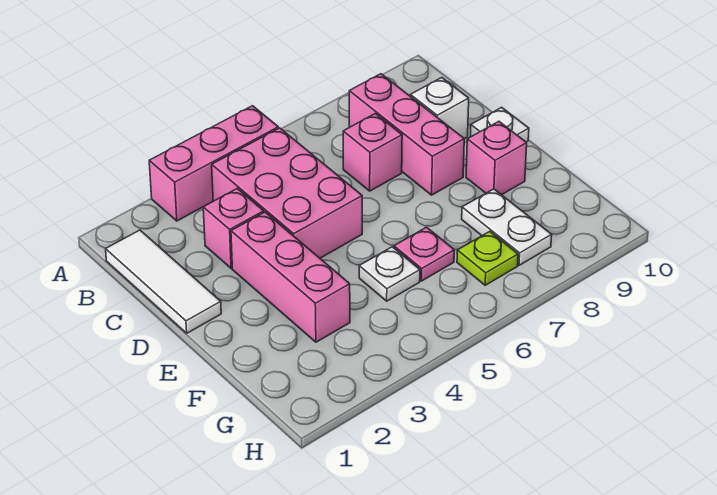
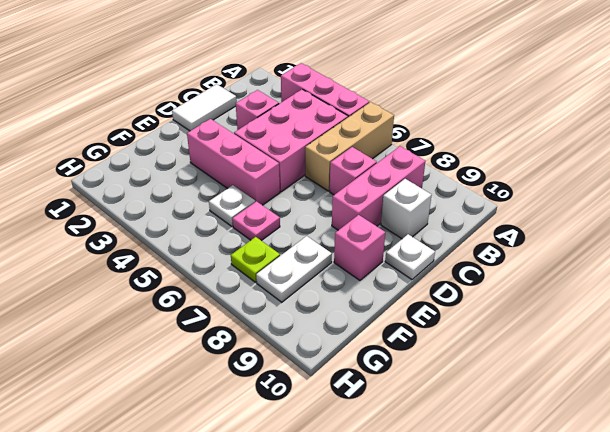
none -> tan brick A6:C6 level 1
white tile B1:D1 level 1 -> white tile C1:D1 level 1
pink brick D3:F3 level 1 -> pink brick E3:E5 level 1

